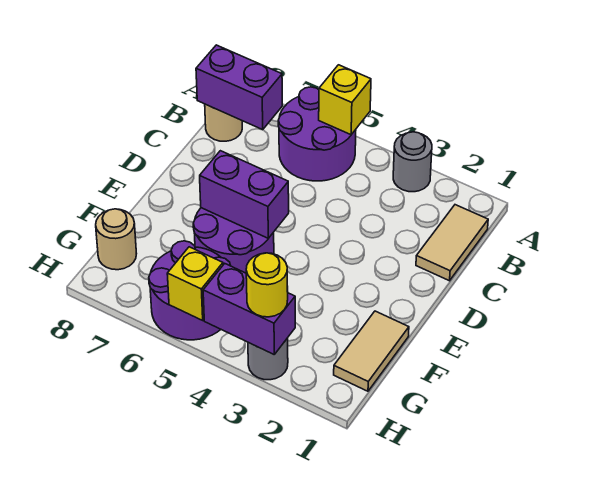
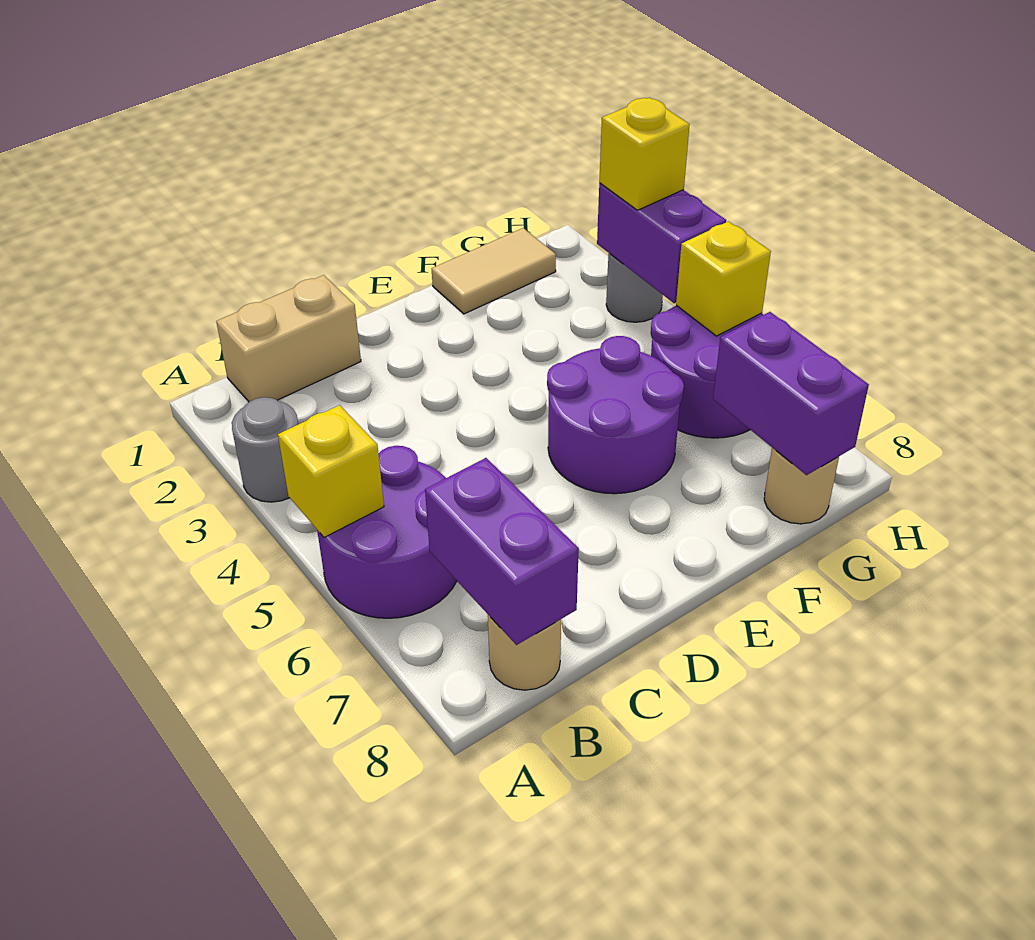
tan tile B1:C1 level 1 -> tan brick B1:C1 level 1
purple brick E5:E6 level 2 -> purple brick G7:G8 level 2
yellow round brick H3 level 3 -> yellow brick H3 level 3

